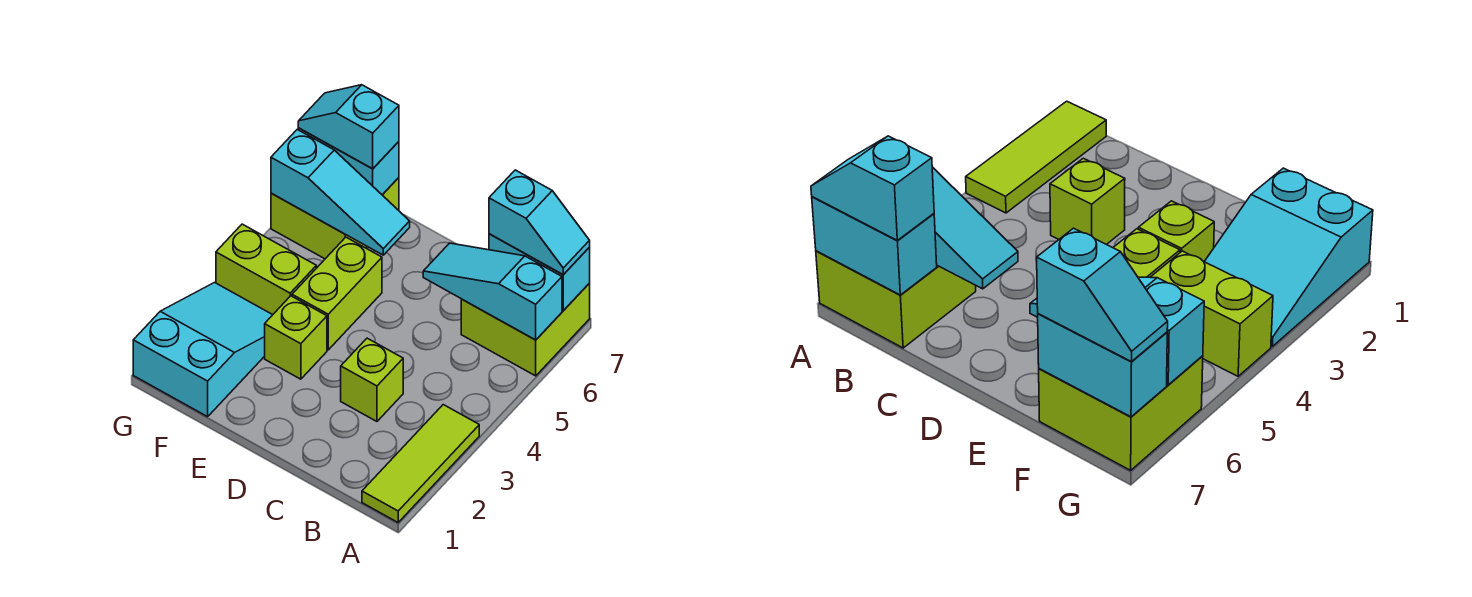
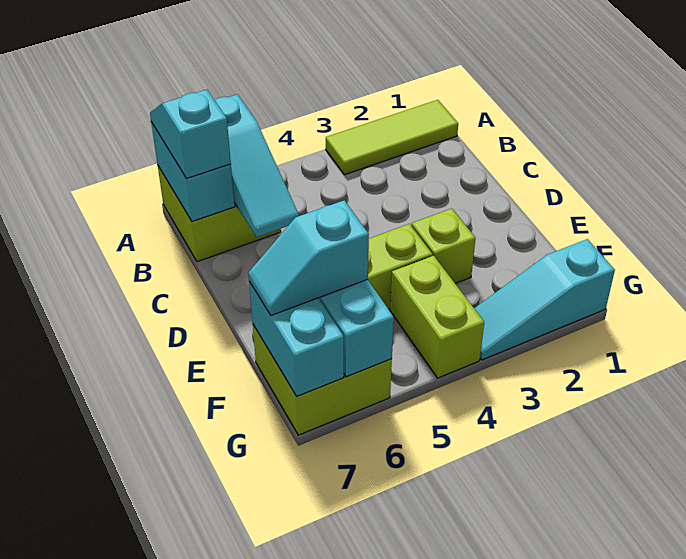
lime brick C3 level 1 -> none
cyan slope F1:G3 level 1 top 1 -> cyan slope G1:G3 level 1 top 1
cyan slope F7:G7 level 3 top F -> cyan slope F6:F7 level 3 top 6

